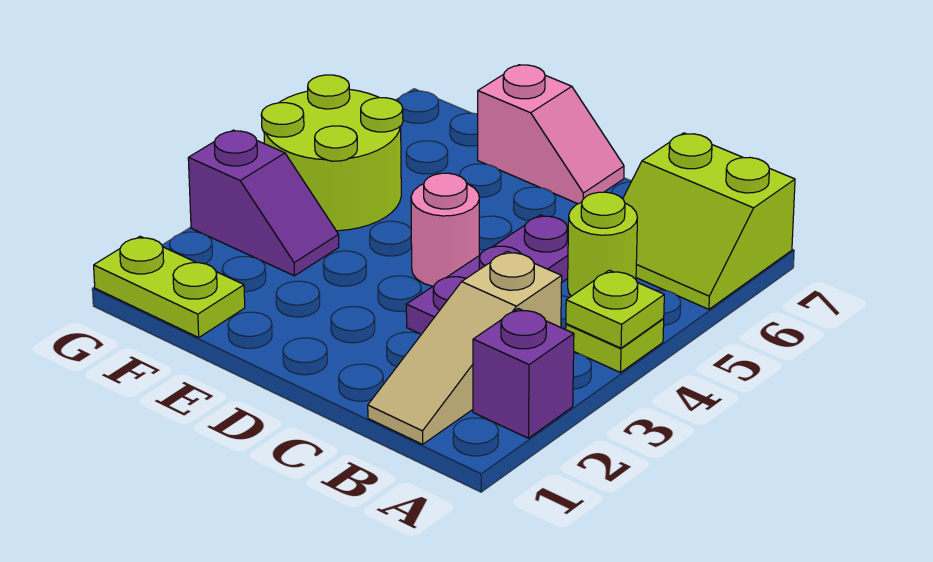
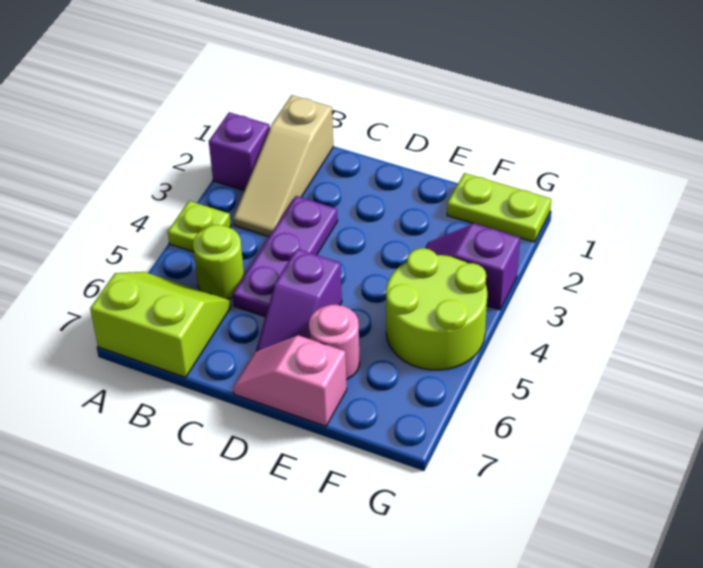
lime plate A4 level 2 -> none
tan slope B1:B3 level 1 top 3 -> tan slope B1:B3 level 1 top 1
pink round brick D4 level 1 -> pink round brick E6 level 1
none -> purple slope D5:D6 level 1 top 5

